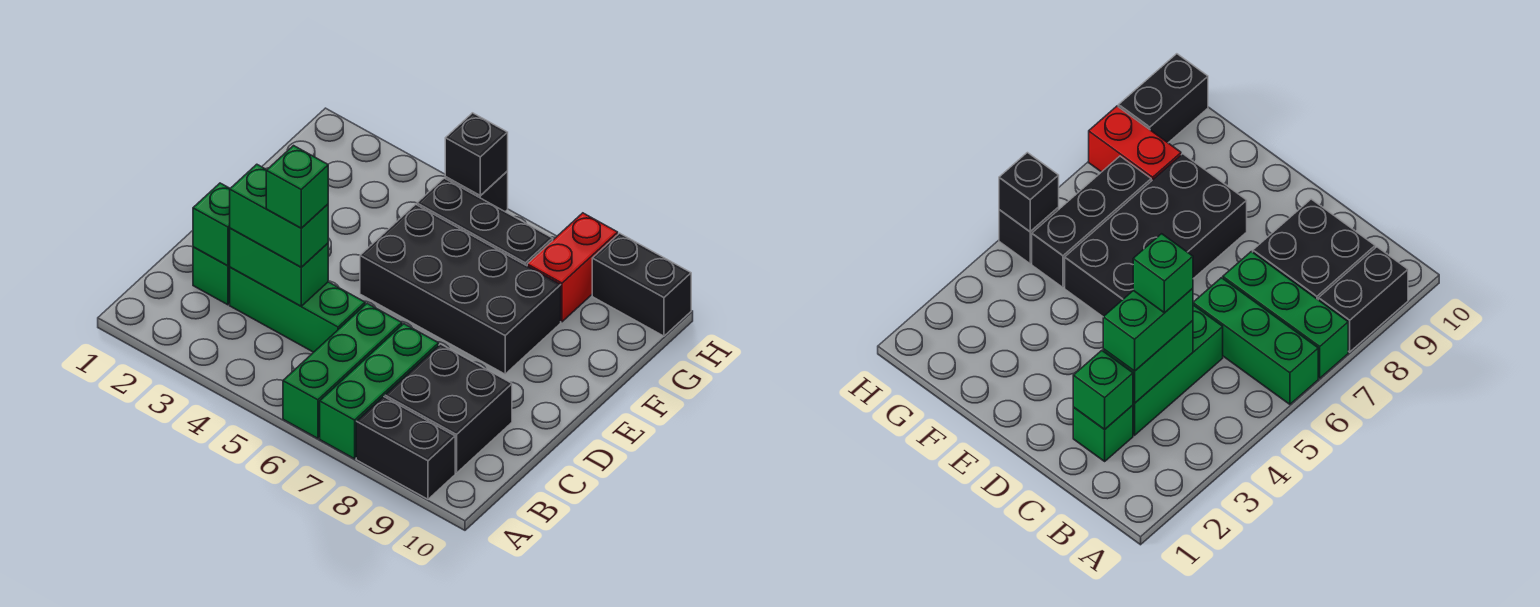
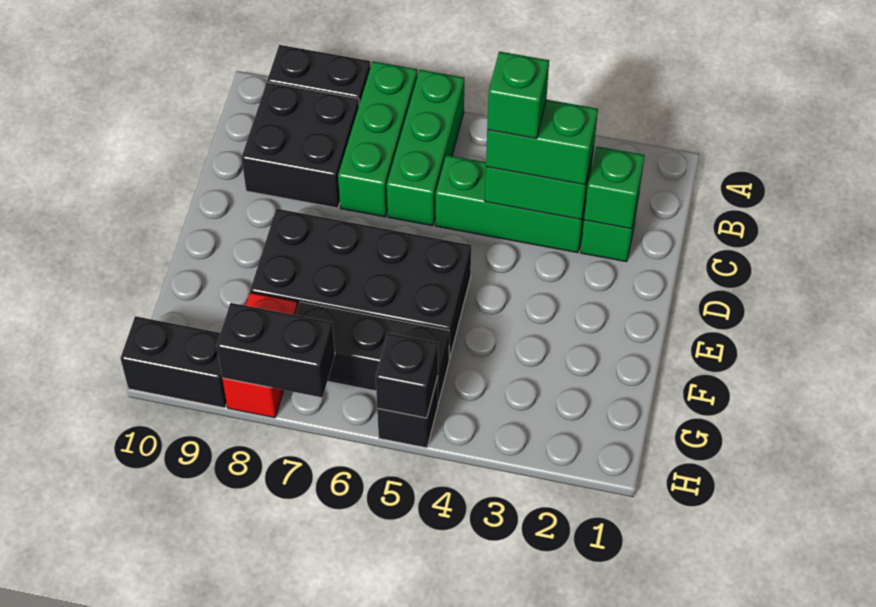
none -> black brick H7:H8 level 2

